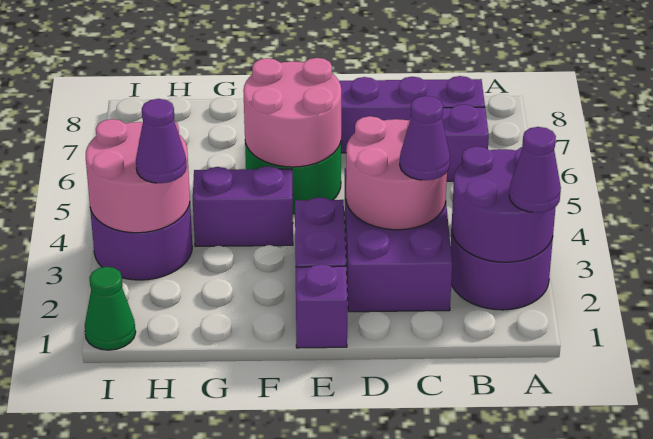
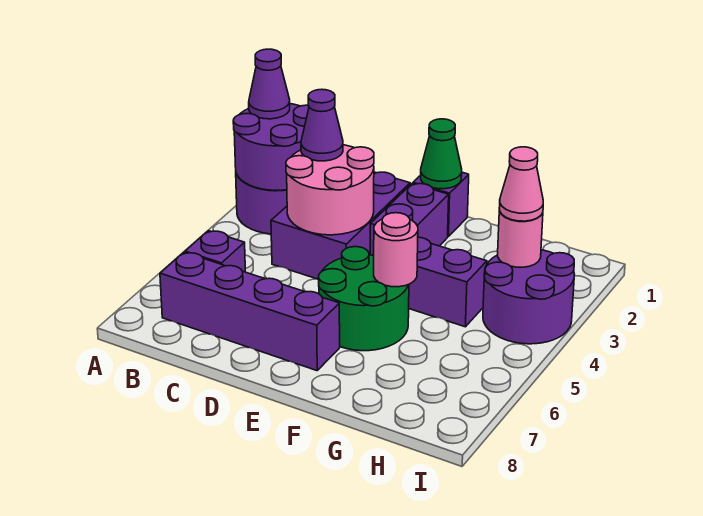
pink round brick E5:F6 level 2 -> pink round brick F5 level 2
pink round brick H3:I4 level 2 -> pink round brick H3 level 2
purple cone H3 level 3 -> pink cone H3 level 3
green cone I1 level 1 -> green cone E1 level 2

